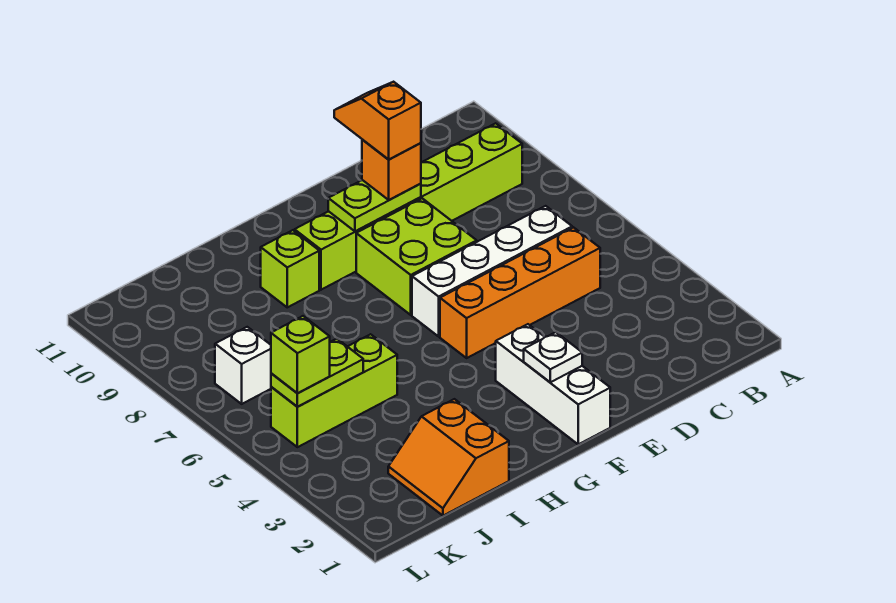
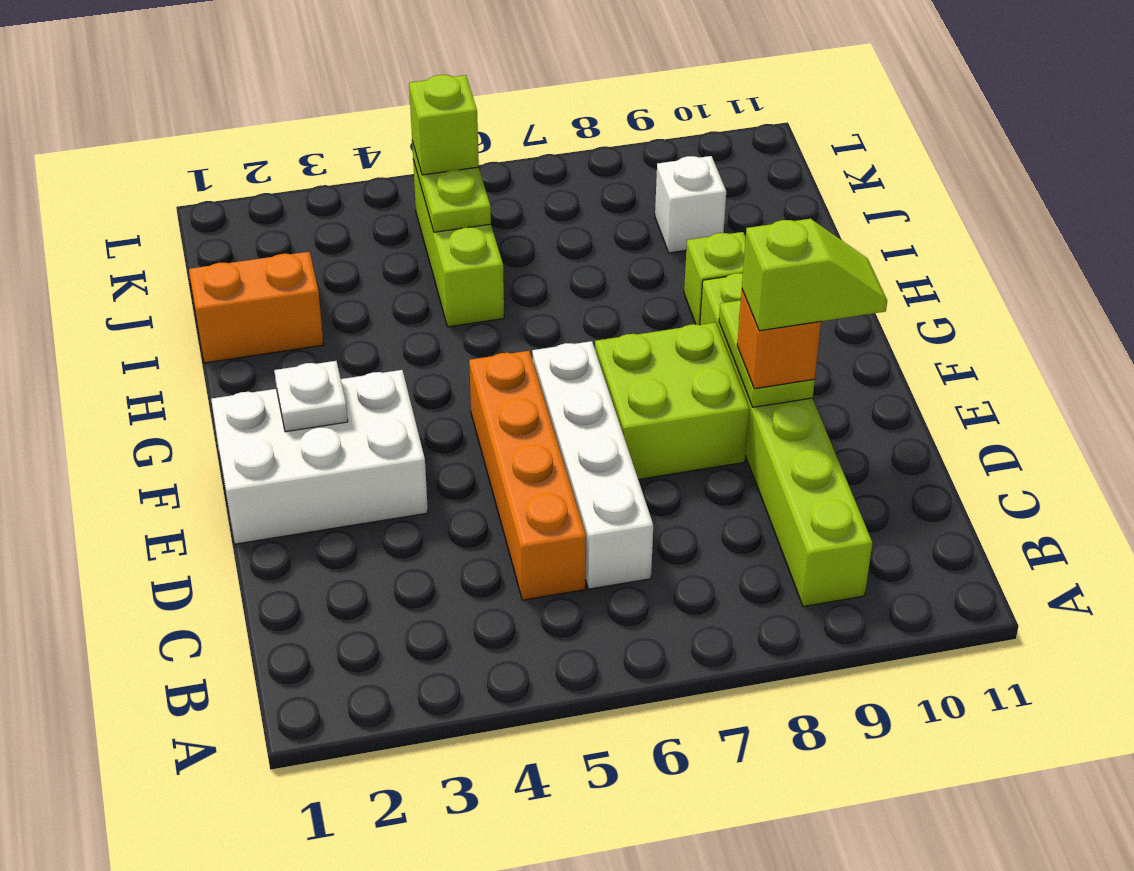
orange slope E9:E10 level 4 top 9 -> lime slope E9:E10 level 4 top 9
white brick F1:F3 level 1 -> white brick E1:F3 level 1
white brick K7 level 1 -> white brick J9 level 1

